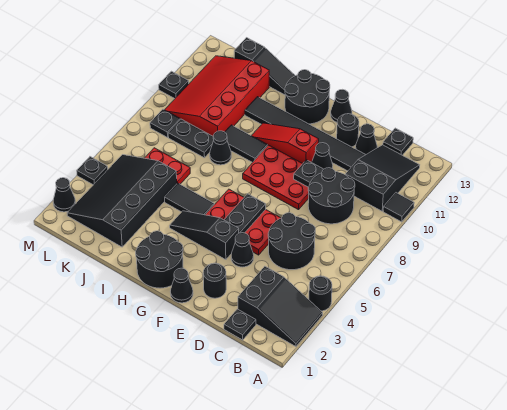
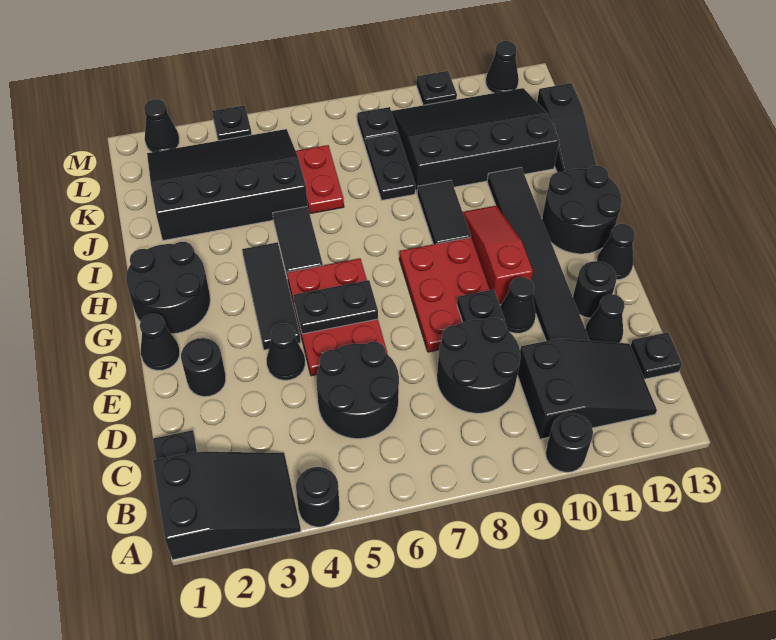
black slope A2:C3 level 1 top C -> black slope A1:B3 level 1 top 1
black tile A10 level 1 -> black round brick A10 level 1
black slope F4:H4 level 1 top F -> black tile F4:H4 level 1
black cone I8 level 1 -> black cone M12 level 1
red slope J9:L12 level 1 top J -> black slope J9:L12 level 1 top J

